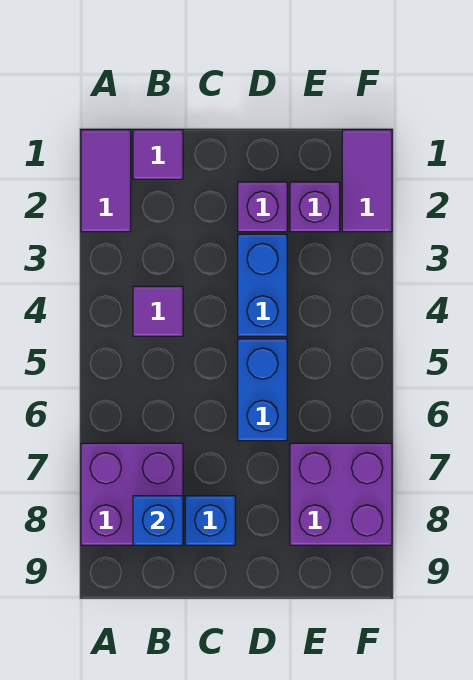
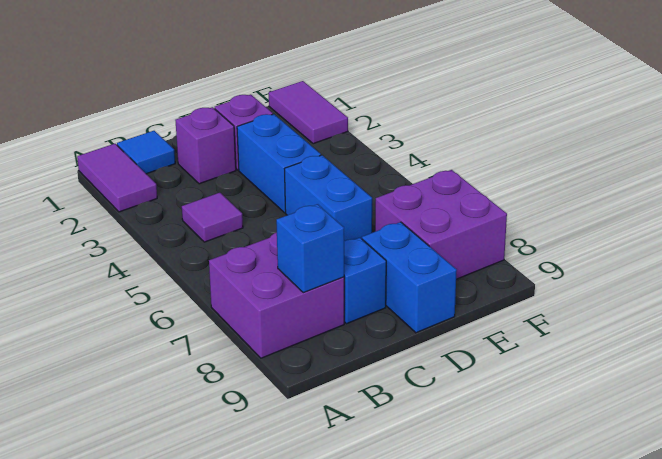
purple tile B1 level 1 -> blue tile B1 level 1
none -> blue brick D8:D9 level 1
purple brick E2 level 1 -> purple brick C2 level 1

